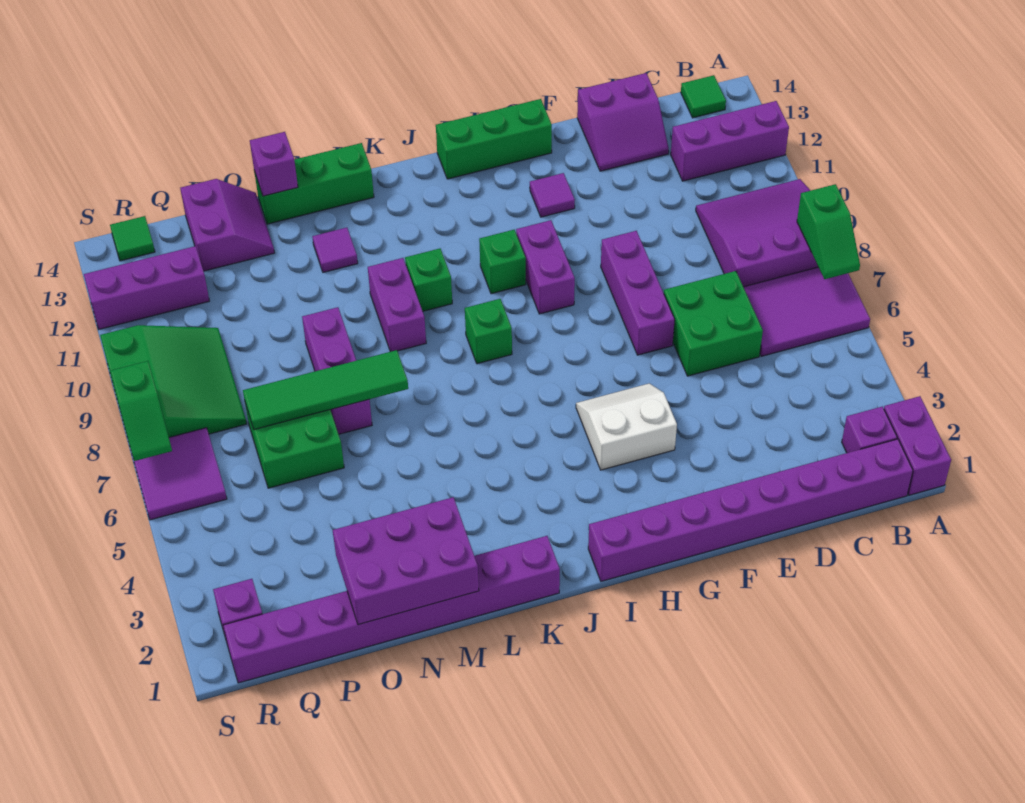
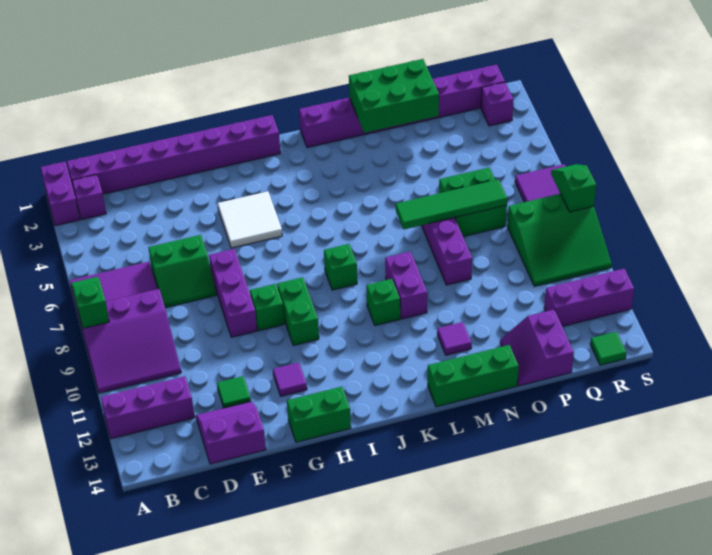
green tile B14 level 1 -> green tile E12 level 1
green brick D6:E7 level 1 -> green slope D6:E7 level 1 top 6
white slope G4:H5 level 1 top 4 -> white tile G4:H5 level 1
green brick G14:I14 level 1 -> green brick G14:H14 level 1
purple brick H9:H10 level 1 -> green brick H9:H10 level 1
green brick I10 level 1 -> green brick G9 level 1
purple brick M1:O2 level 2 -> green brick M1:O2 level 2
purple brick N14 level 2 -> none
green slope Q8:S10 level 1 top S -> green slope Q8:S10 level 1 top 8

